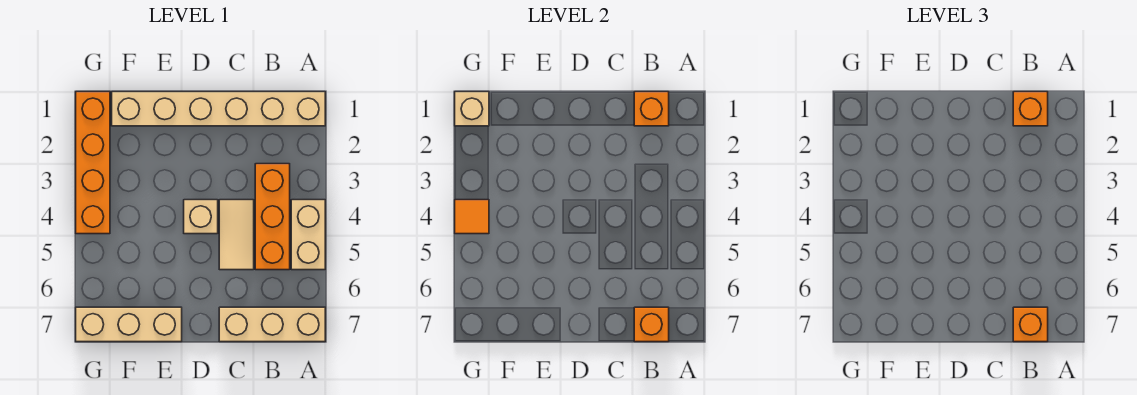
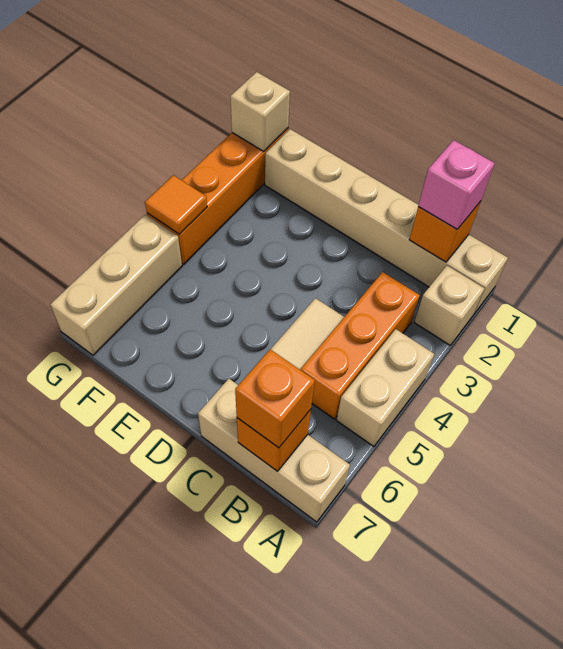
orange brick B1 level 3 -> pink brick B1 level 3
tan brick D4 level 1 -> tan brick A2 level 1
tan brick E7:G7 level 1 -> tan brick G5:G7 level 1

